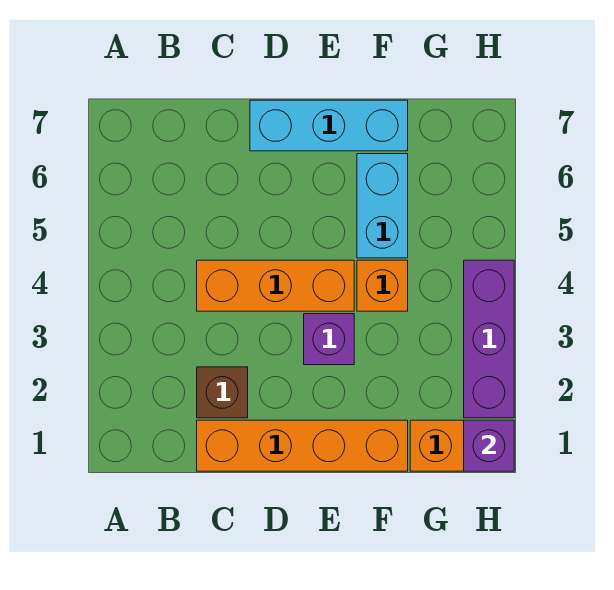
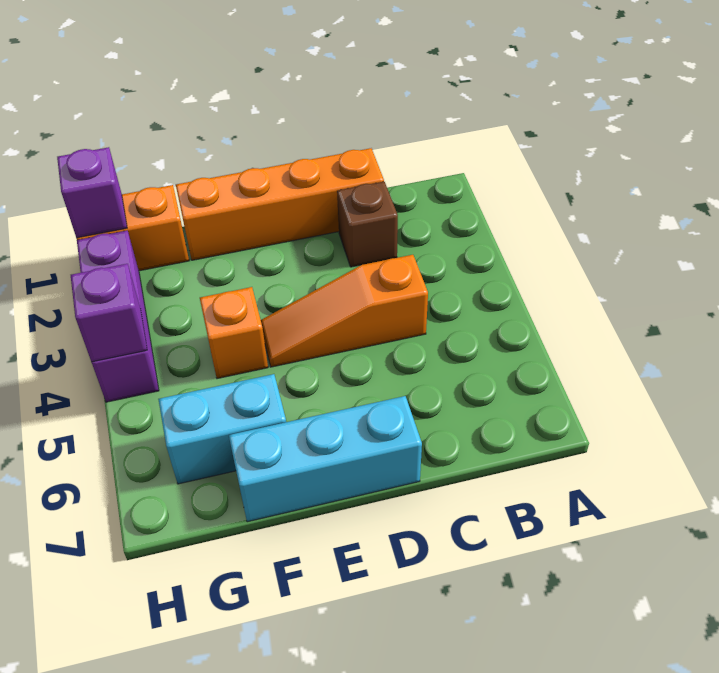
orange brick C4:E4 level 1 -> orange slope C4:E4 level 1 top C
purple brick E3 level 1 -> purple brick H4 level 2
cyan brick F5:F6 level 1 -> cyan brick F6:G6 level 1

